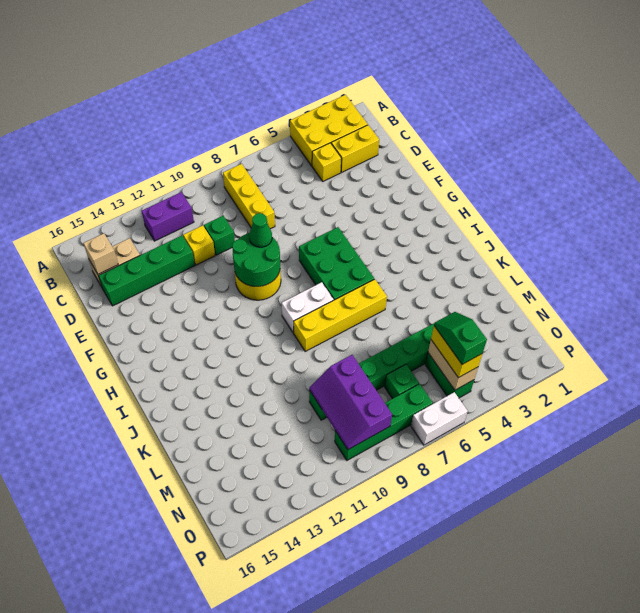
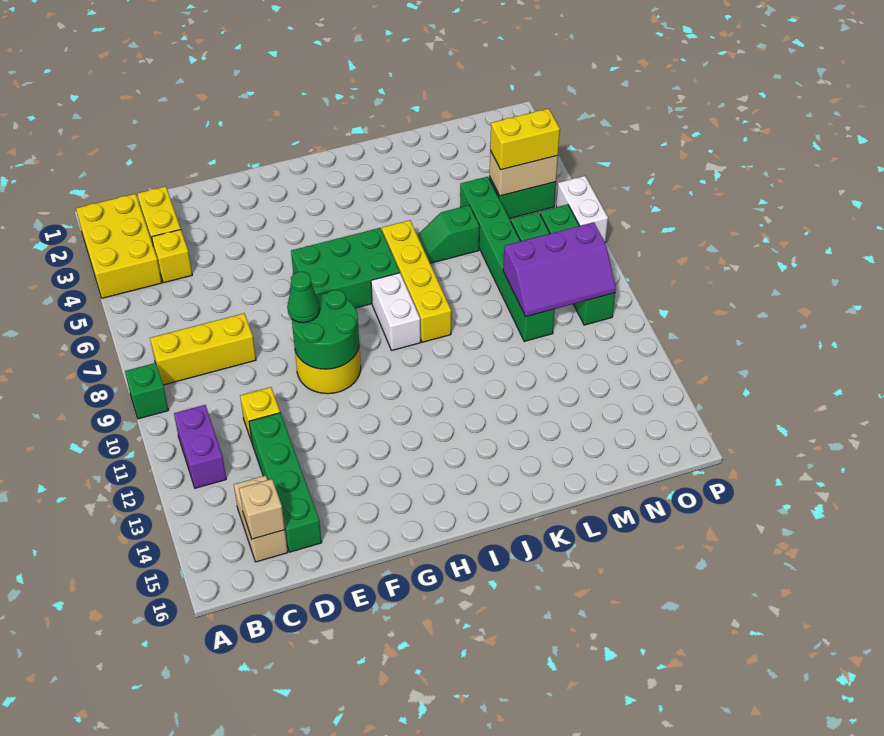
green brick D10 level 1 -> green brick A9 level 1
green slope N5:O5 level 4 top O -> green slope K6:L6 level 1 top L

